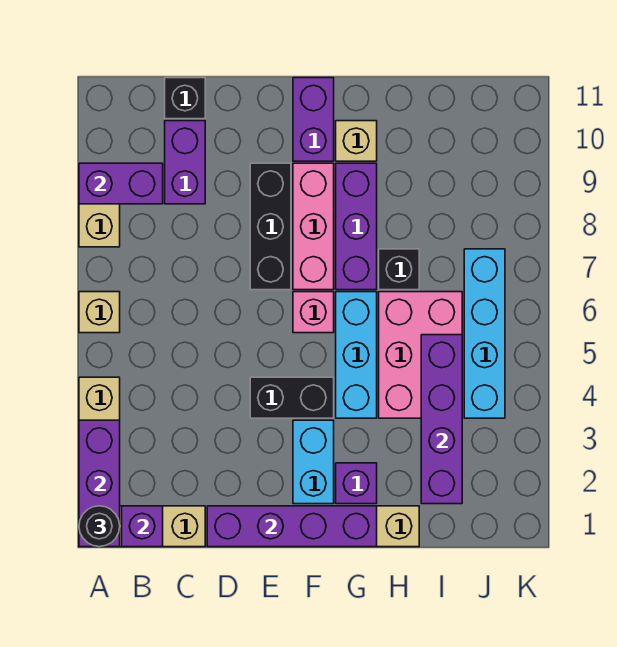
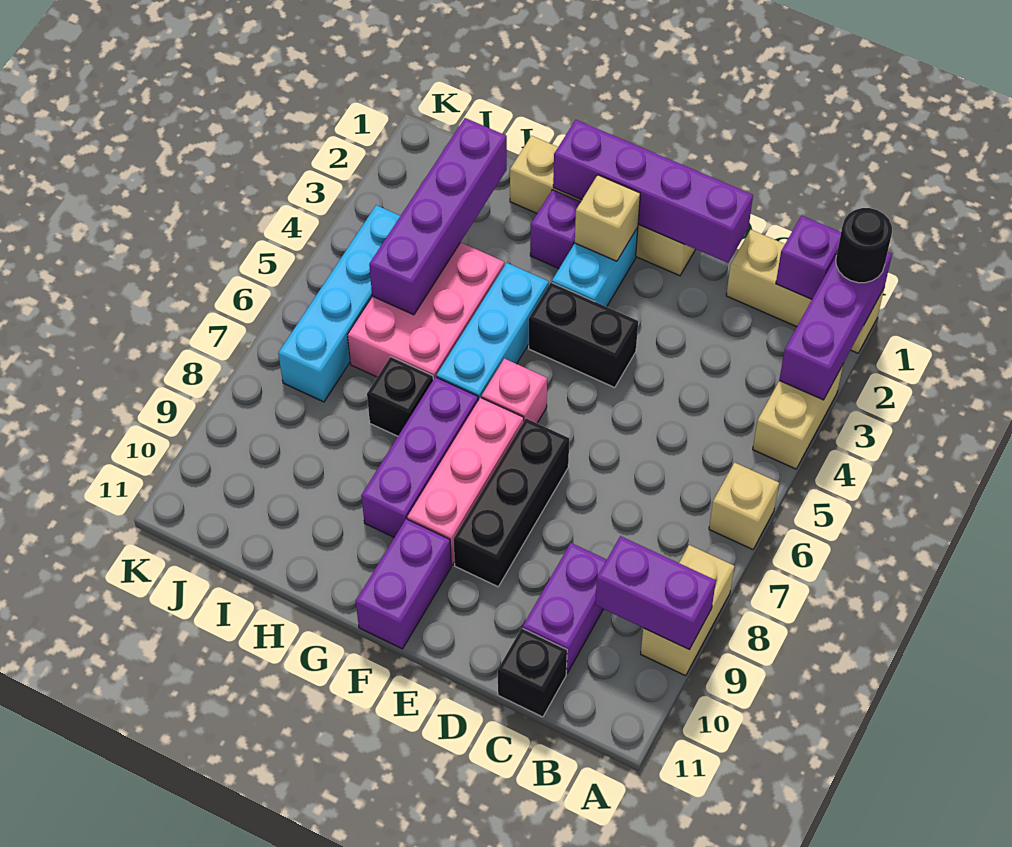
tan brick G10 level 1 -> tan brick F2 level 2

